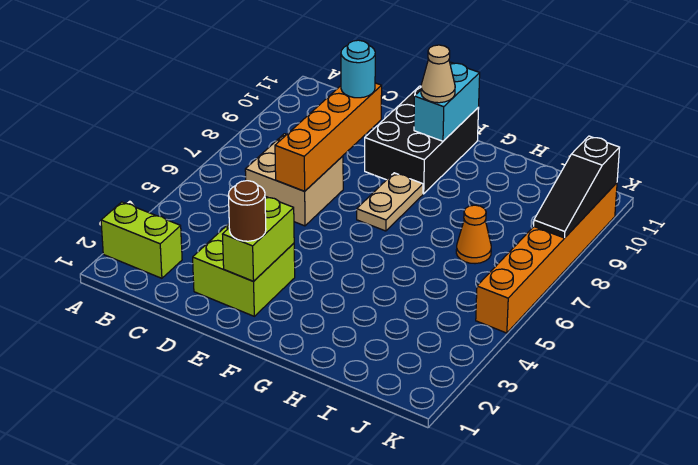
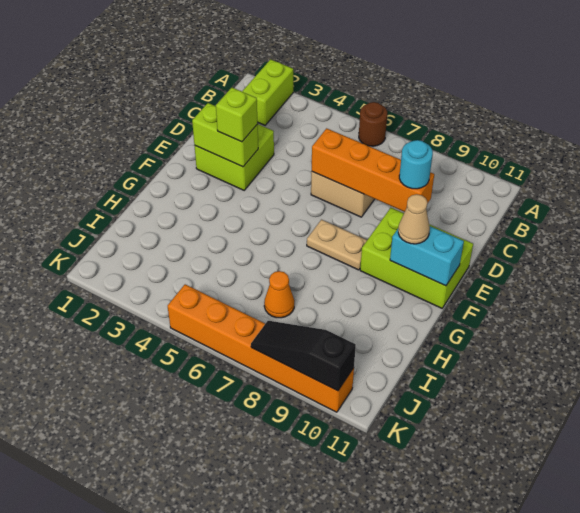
brown round brick E2 level 3 -> brown round brick A6 level 1
none -> lime brick E3 level 3
black brick E9:F11 level 1 -> lime brick E9:F11 level 1

